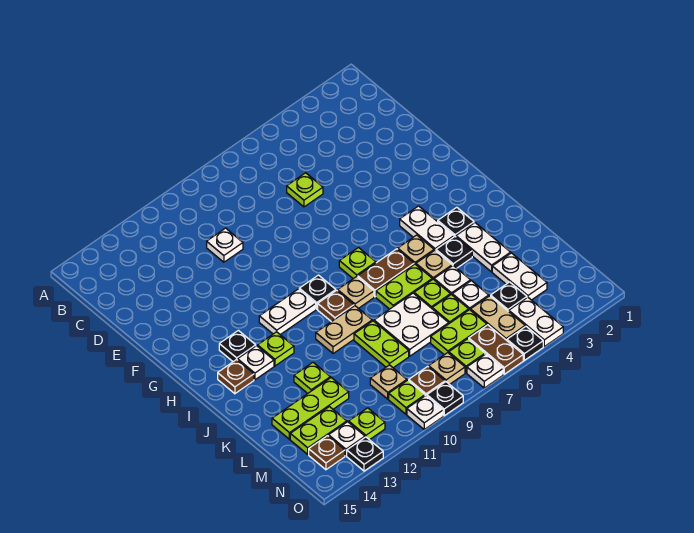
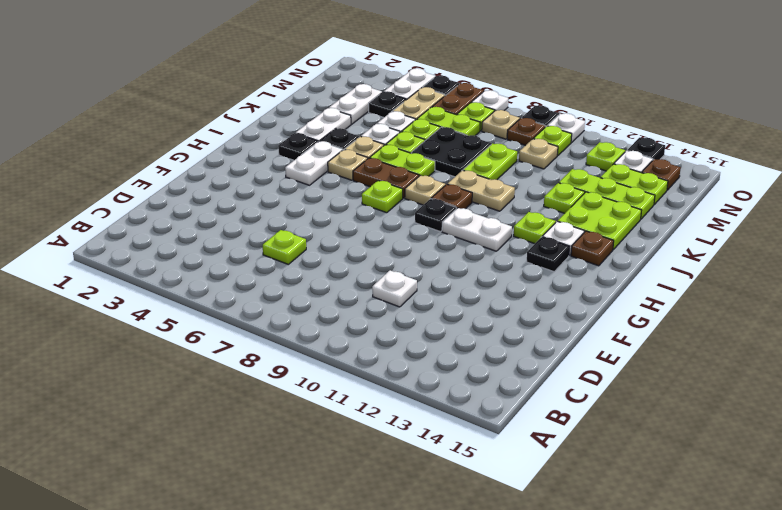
none -> lime plate J13:K14 level 1
white plate K7:L8 level 1 -> black plate K7:L8 level 1

